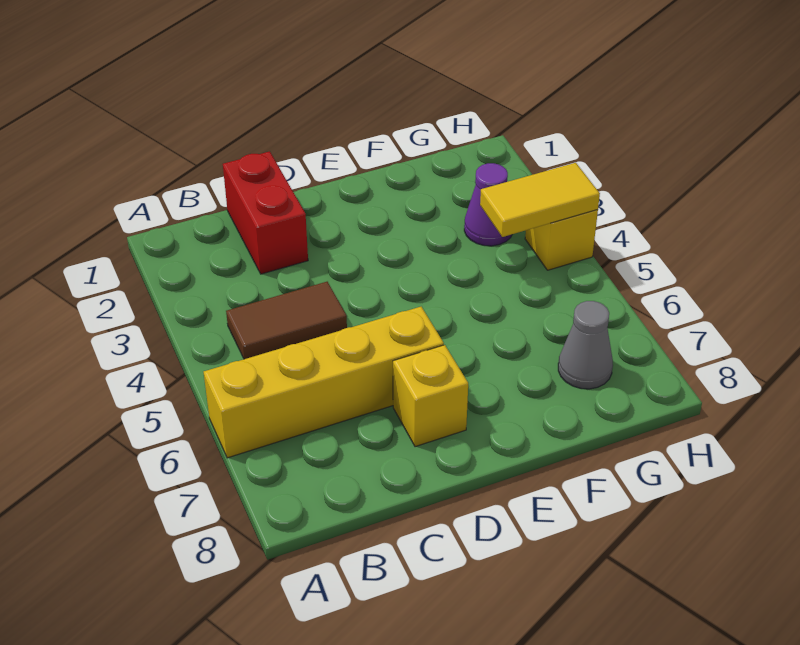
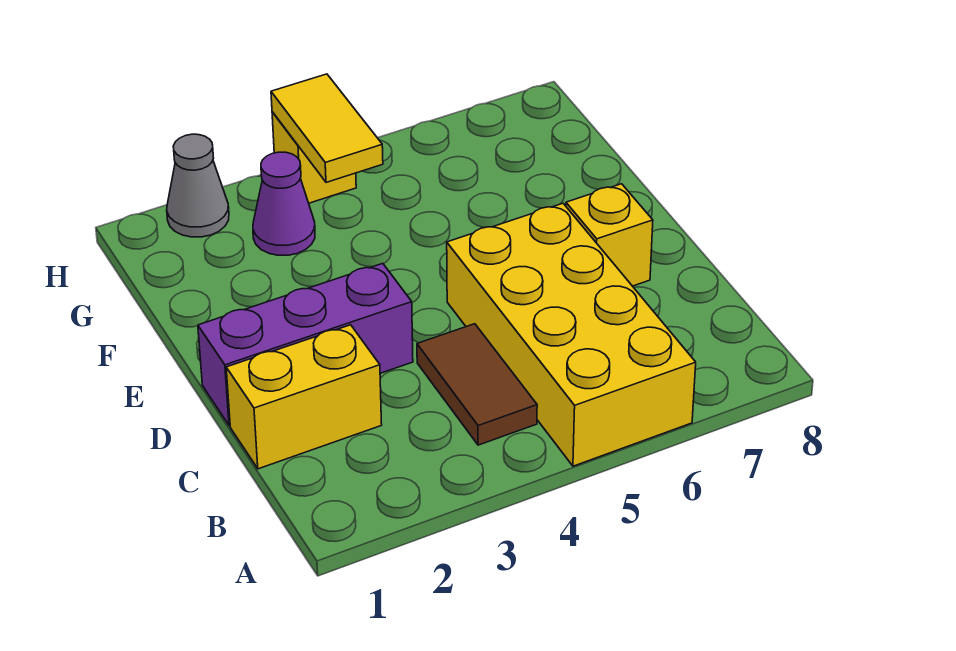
yellow brick A6:D6 level 1 -> yellow brick A5:D6 level 1
red brick C1:C2 level 1 -> yellow brick C1:C2 level 1
none -> purple brick D1:D3 level 1
grey cone G7 level 1 -> grey cone H2 level 1

